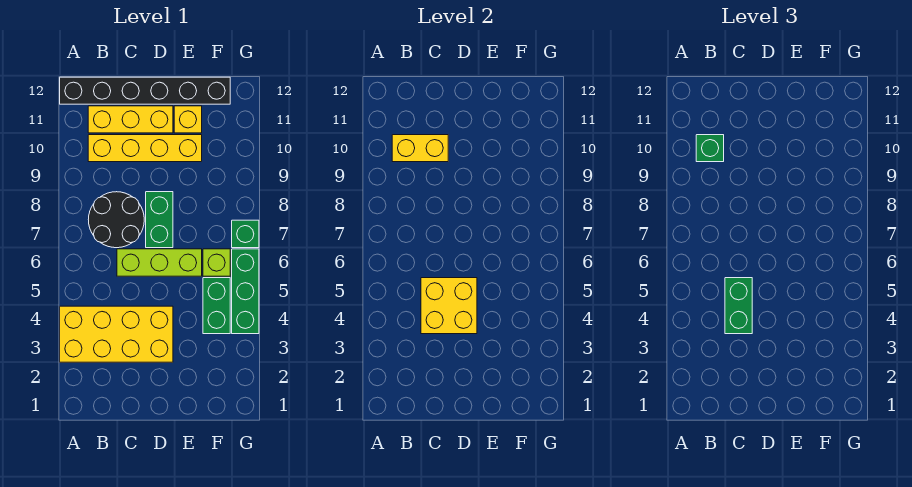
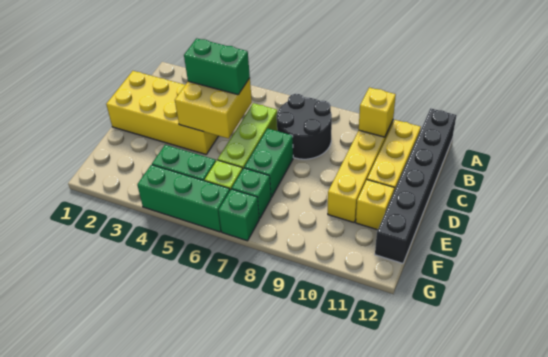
yellow brick A3:D4 level 1 -> yellow brick C1:D4 level 1
yellow brick B10:C10 level 2 -> yellow brick B10 level 2
green brick B10 level 3 -> green brick F7 level 1
green brick D7:D8 level 1 -> green brick D7:E7 level 1

